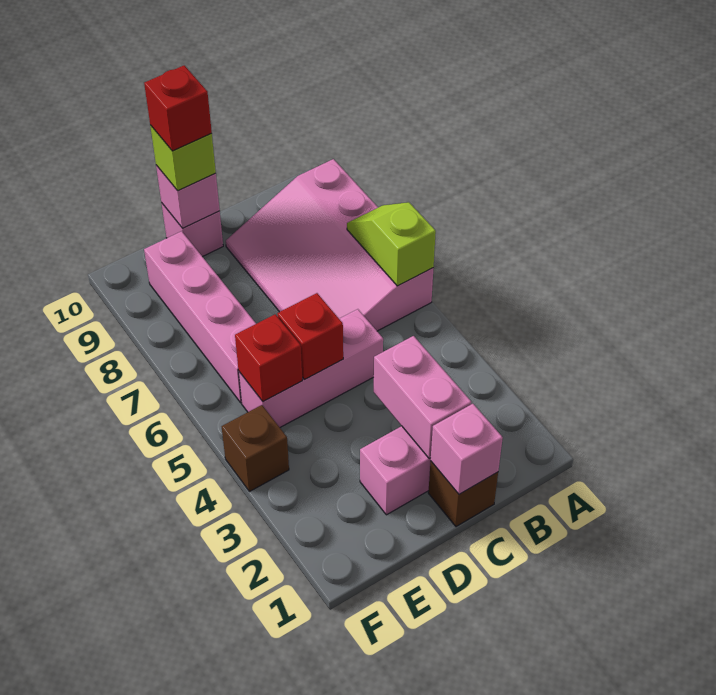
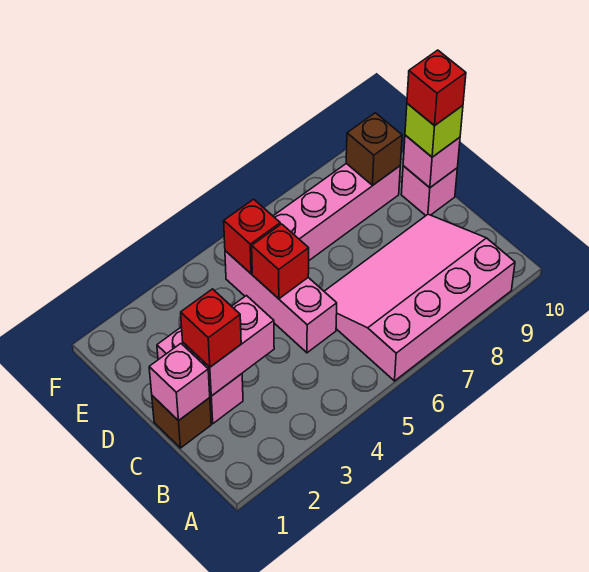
lime slope A6:A7 level 2 top 6 -> none
none -> red brick C2 level 3
brown brick F4 level 1 -> brown brick E9 level 2

